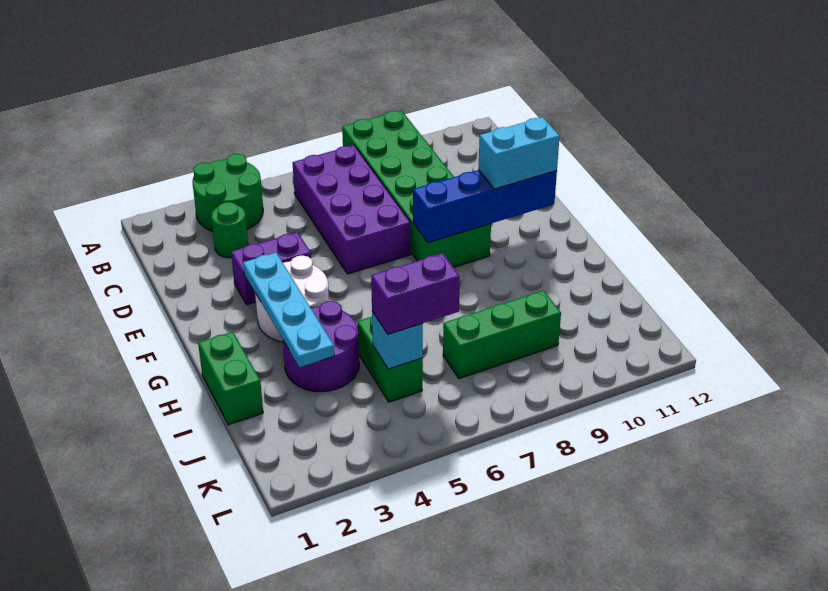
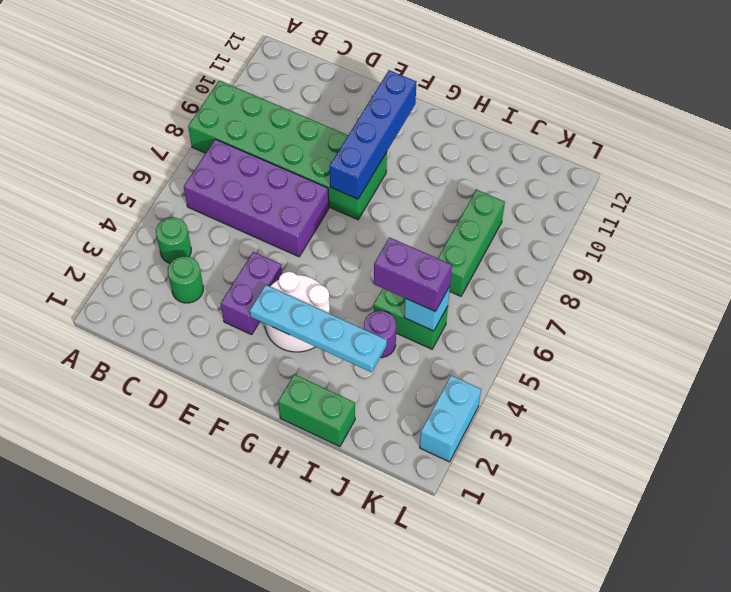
green round brick A3:B4 level 1 -> green round brick B4 level 1
cyan brick F10:F11 level 3 -> cyan brick L2:L3 level 1
purple round brick H3:I4 level 1 -> purple round brick I4 level 1
purple brick J5:J6 level 3 -> purple brick I5:J5 level 3

